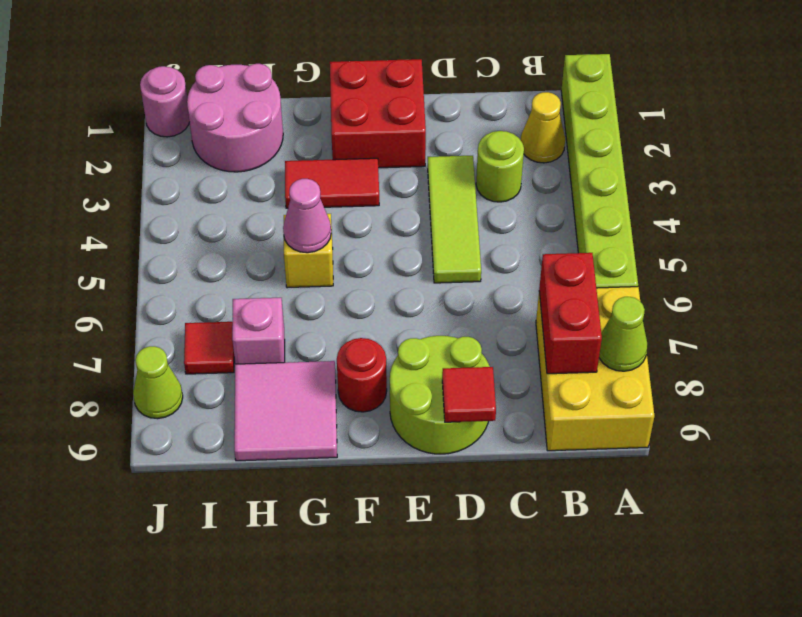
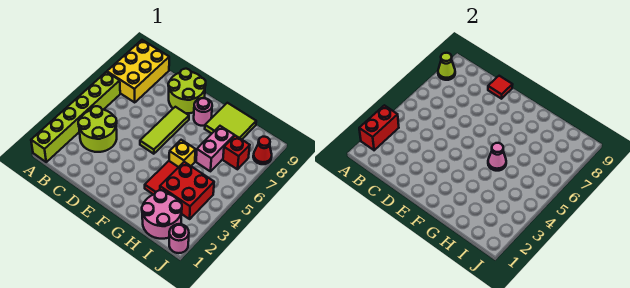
yellow cone B2 level 1 -> none
red brick B7:B8 level 2 -> red brick A2:A3 level 2
lime round brick C3 level 1 -> lime round brick B3:C4 level 1
lime tile D3:D5 level 1 -> lime tile E5:E7 level 1
red brick E1:F2 level 1 -> red brick H3:I4 level 1
red tile F3:G3 level 1 -> red tile G3:G4 level 1
red round brick F8 level 1 -> pink round brick F8 level 1
pink tile G8:H9 level 1 -> lime tile G8:H9 level 1
pink brick H7 level 1 -> pink brick H6:H7 level 1
red tile I7 level 1 -> red brick I7 level 1
lime cone J8 level 1 -> red cone J8 level 1

